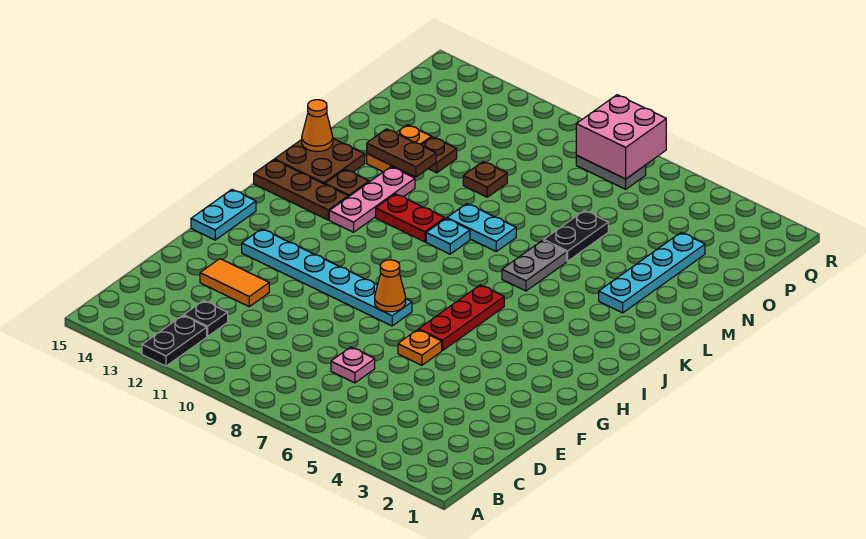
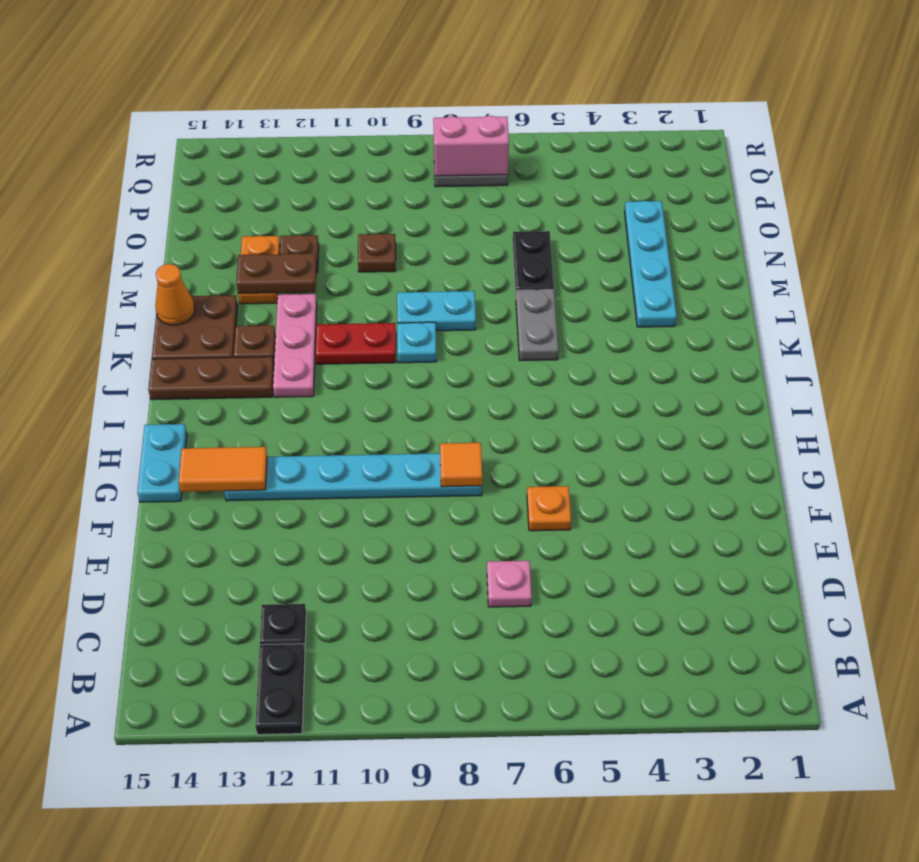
orange tile E12:E13 level 1 -> orange tile G13:G14 level 2
red plate G6:I6 level 1 -> none
orange cone G8 level 2 -> orange tile G8 level 2
pink brick Q7:R8 level 2 -> pink brick Q7:Q8 level 2

